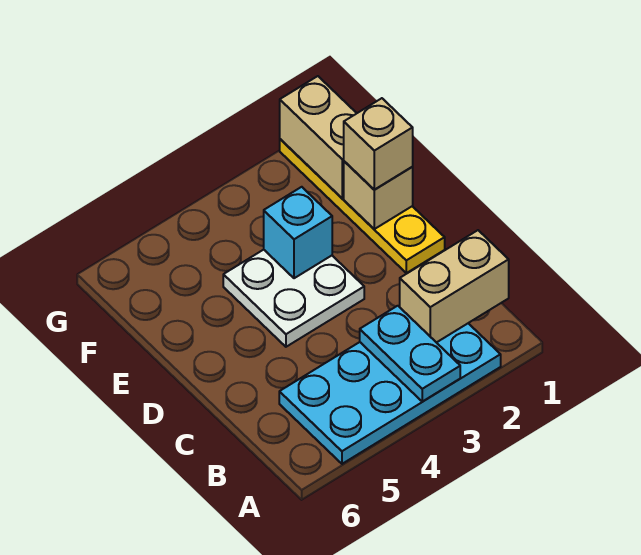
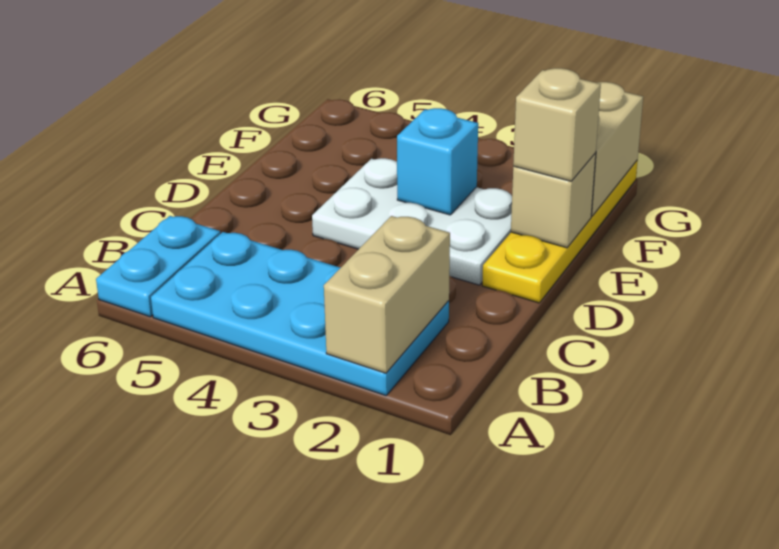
cyan plate A3:B3 level 2 -> cyan plate A6:B6 level 1
tan brick B1:B2 level 2 -> tan brick A2:B2 level 2
white plate D3:E4 level 1 -> white plate D2:E4 level 1

